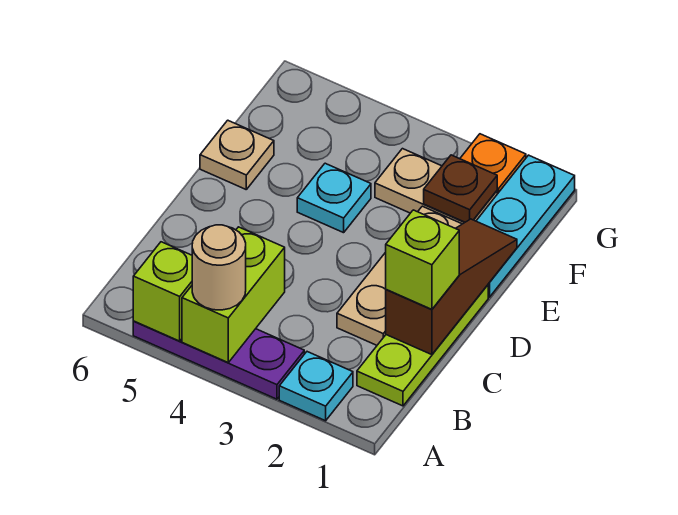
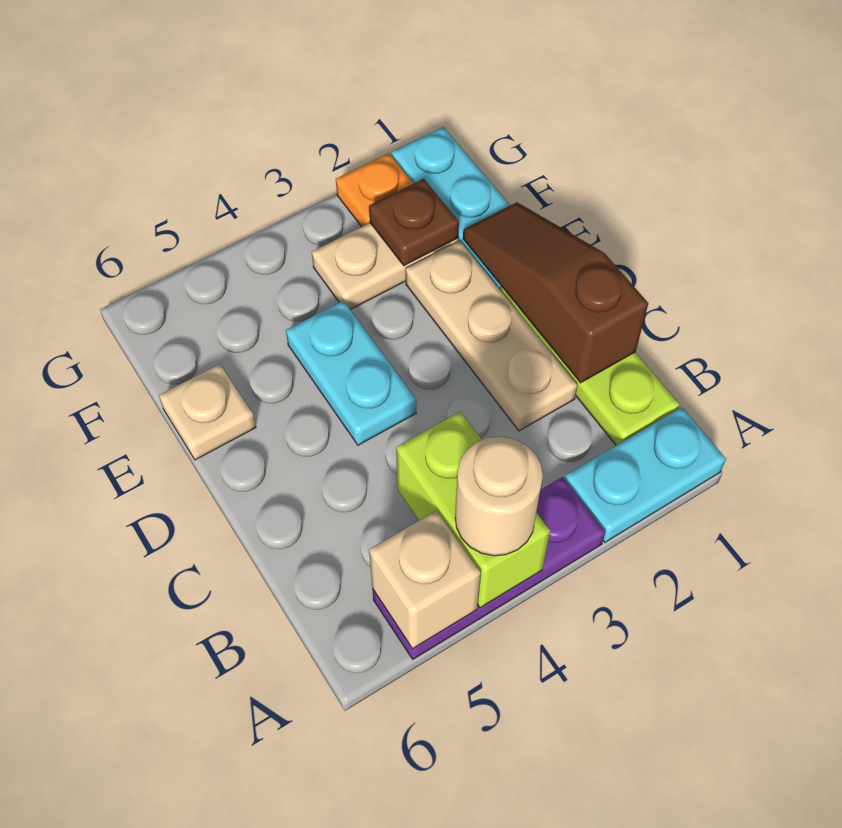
cyan plate A2 level 1 -> cyan plate A1:A2 level 1
lime brick A5 level 2 -> tan brick A5 level 2
lime brick C1 level 3 -> none
cyan plate E4 level 1 -> cyan plate D4:E4 level 1

